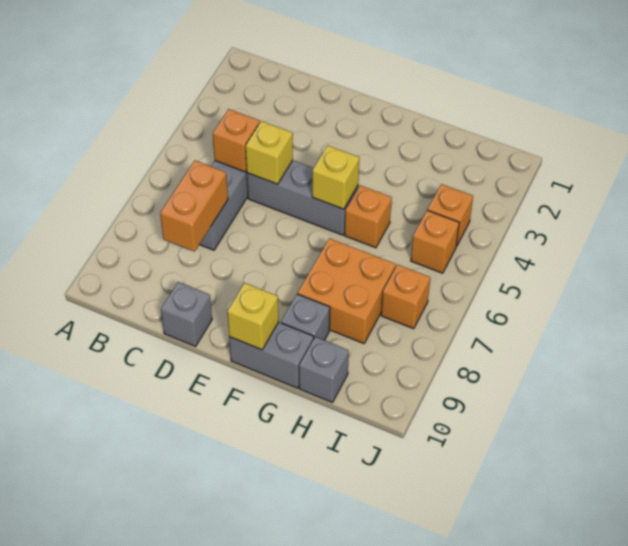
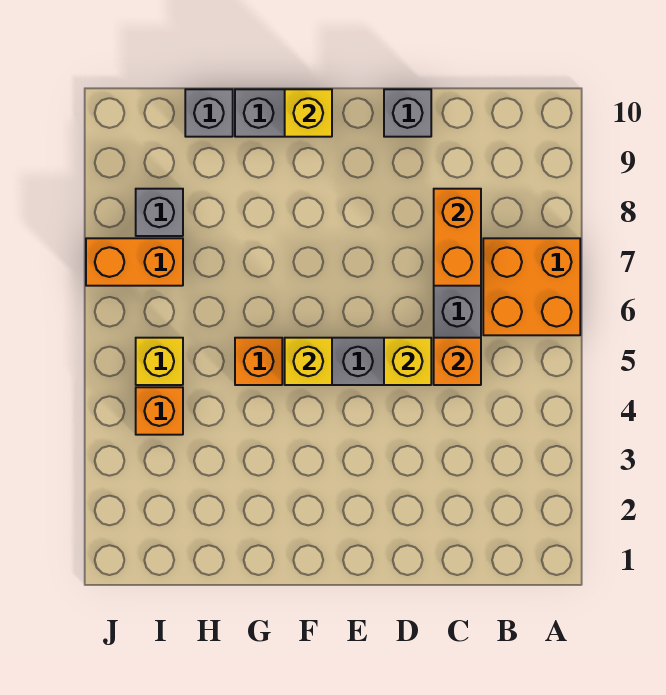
orange brick G7:H8 level 1 -> orange brick A6:B7 level 1
grey brick G9 level 1 -> grey brick I8 level 1
orange brick I5 level 1 -> yellow brick I5 level 1
orange brick I7 level 1 -> orange brick I7:J7 level 1

